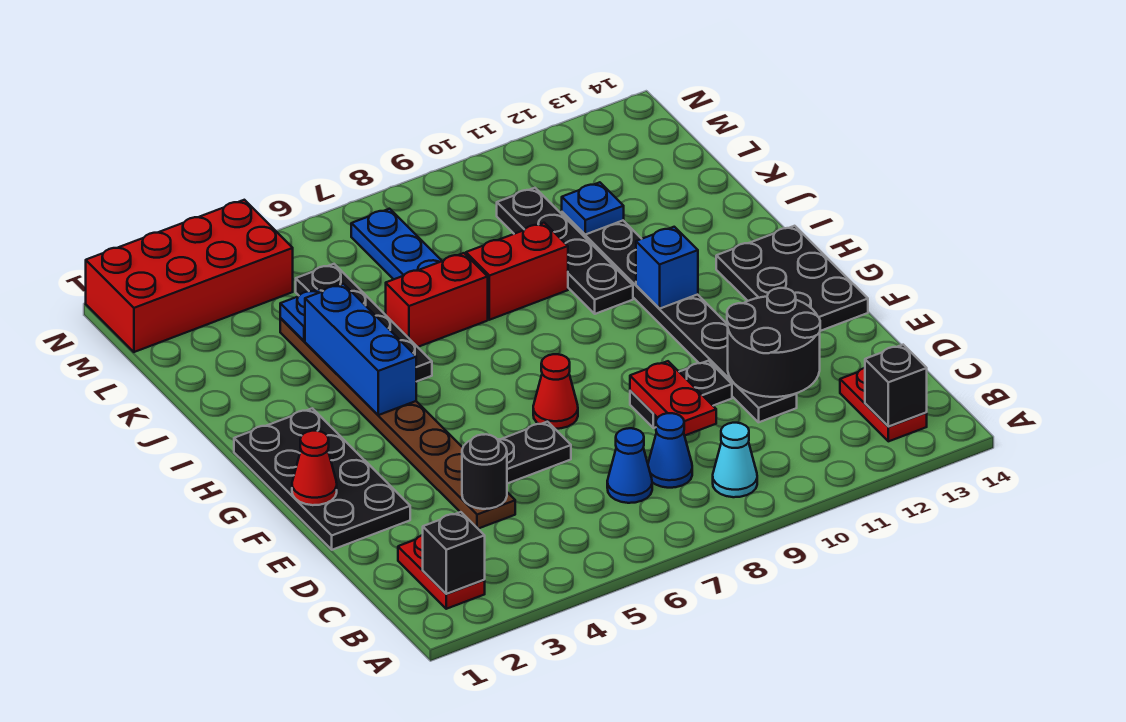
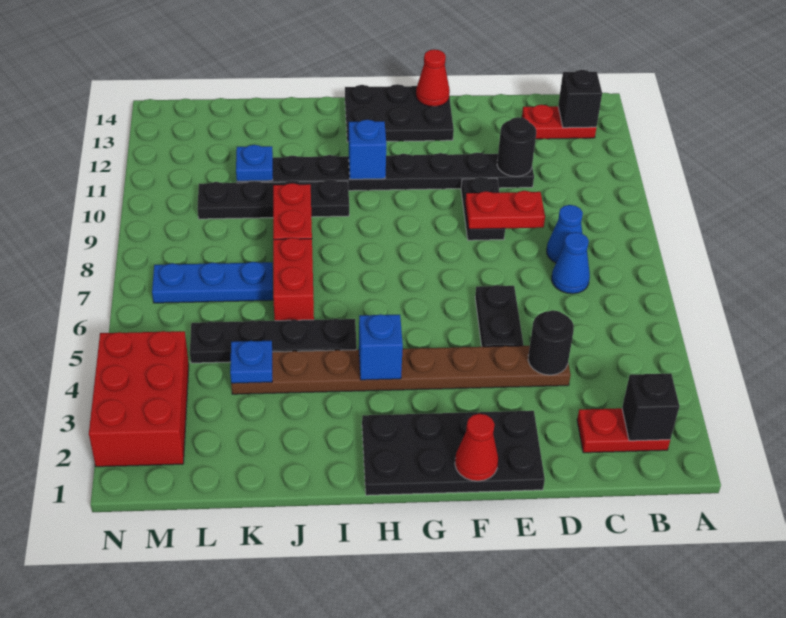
cyan cone B9 level 1 -> none
black round brick D11:E12 level 2 -> black round brick D11 level 2
red cone F7 level 1 -> red cone F14 level 2
blue brick H4:J4 level 2 -> blue brick H4 level 2
red brick M1:N4 level 1 -> red brick M2:N4 level 1

